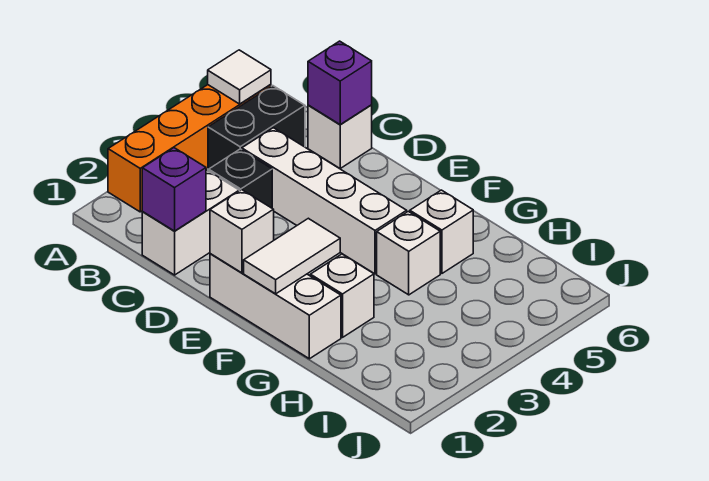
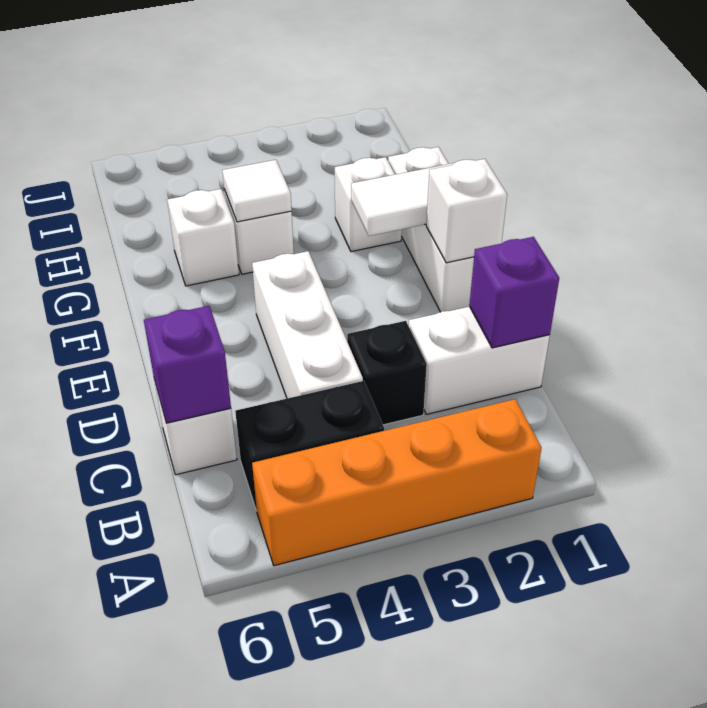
white tile A5 level 2 -> white tile G4 level 2
white brick C4:F4 level 1 -> white brick C4:E4 level 1

